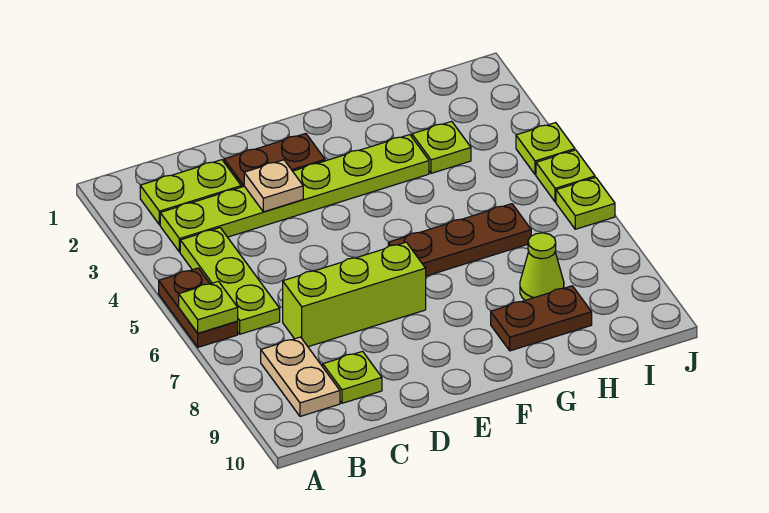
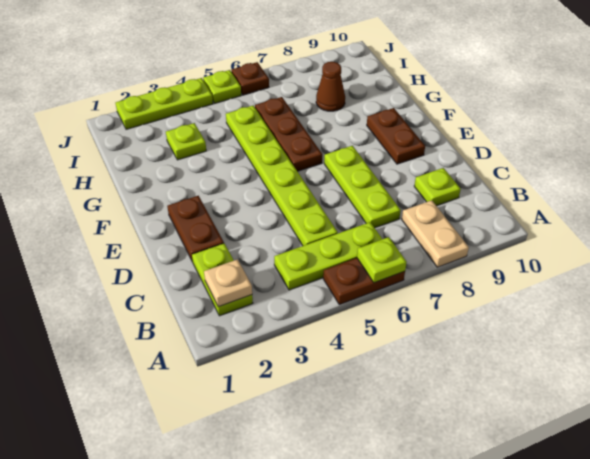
lime plate B3:G3 level 1 -> lime plate C5:H5 level 1
tan plate B8:B9 level 1 -> tan plate A8:B8 level 1
lime brick C7:E7 level 1 -> lime plate C7:E7 level 1
tan plate D3 level 2 -> tan plate B2 level 2
brown plate G9:H9 level 1 -> brown plate E9:F9 level 1
lime cone H8 level 1 -> brown cone H8 level 1
lime plate J4 level 1 -> lime plate J2:J4 level 1
lime plate J6 level 1 -> brown plate J6 level 1

